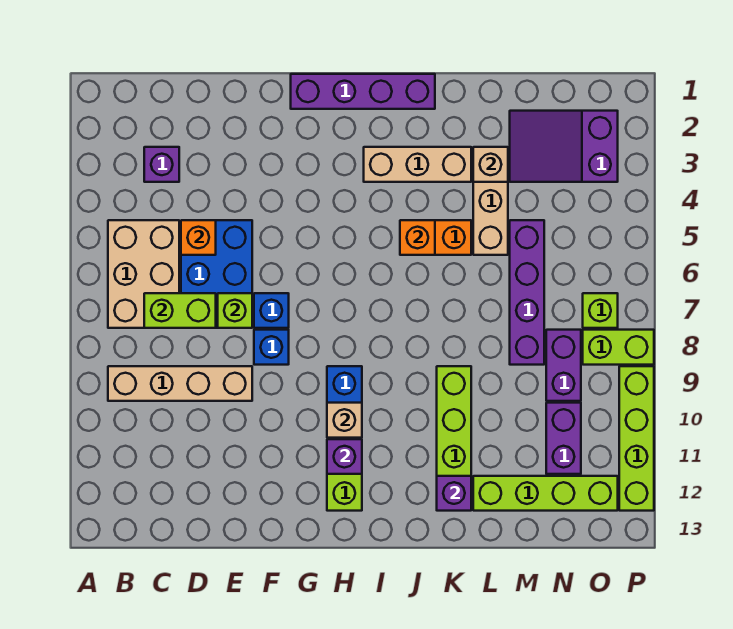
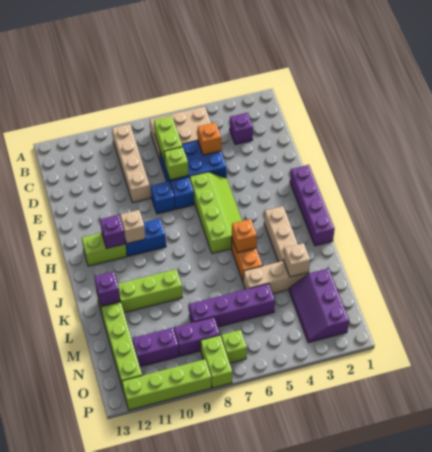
none -> lime slope F5:I6 level 1 top 6
purple slope M2:O3 level 1 top O -> purple slope M2:O3 level 1 top 2

